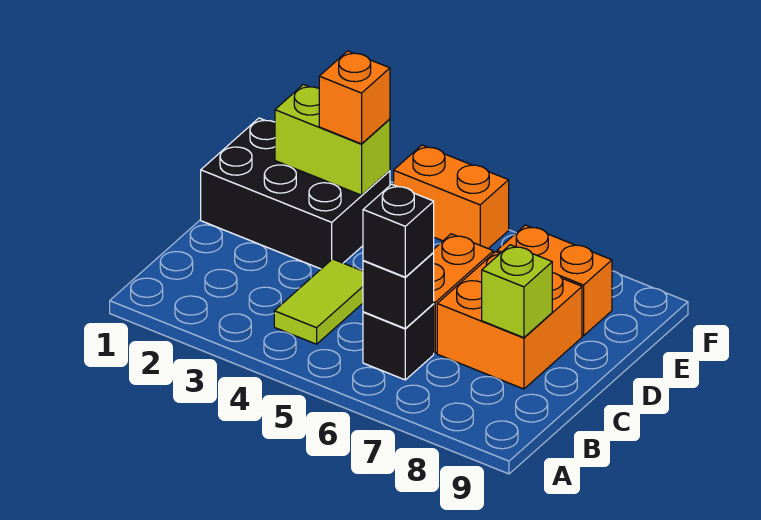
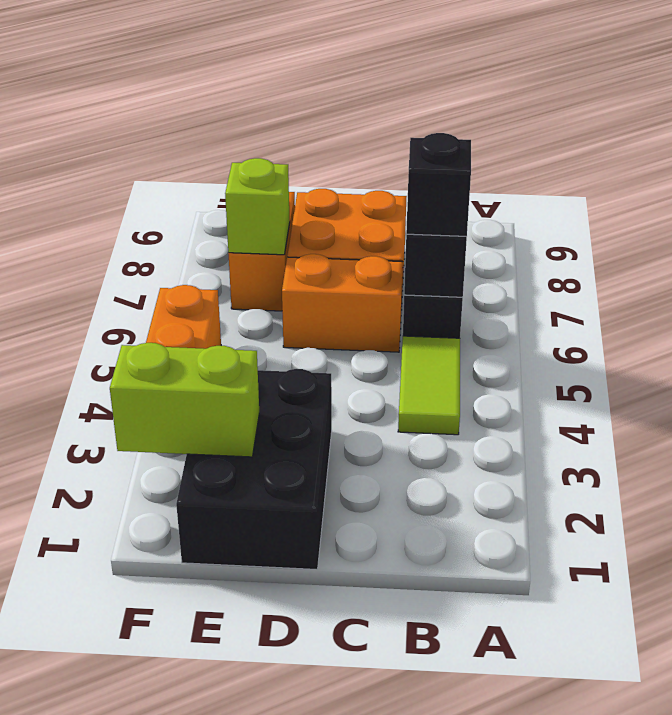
lime tile B4:C4 level 1 -> lime tile B4:B5 level 1
lime brick C8 level 2 -> lime brick E7 level 2
lime brick E2:E3 level 2 -> lime brick E2:F2 level 2
orange brick E3 level 3 -> none

